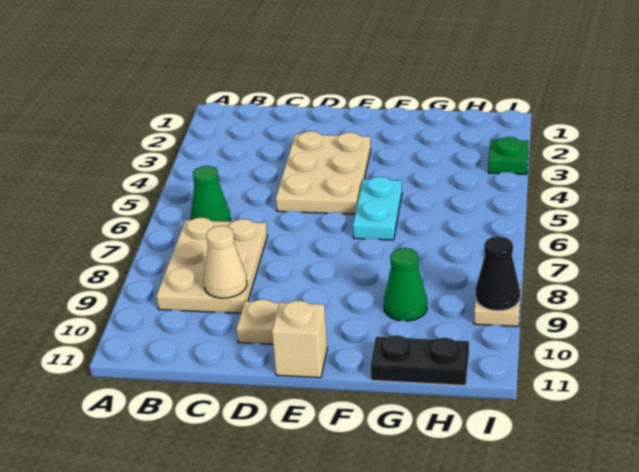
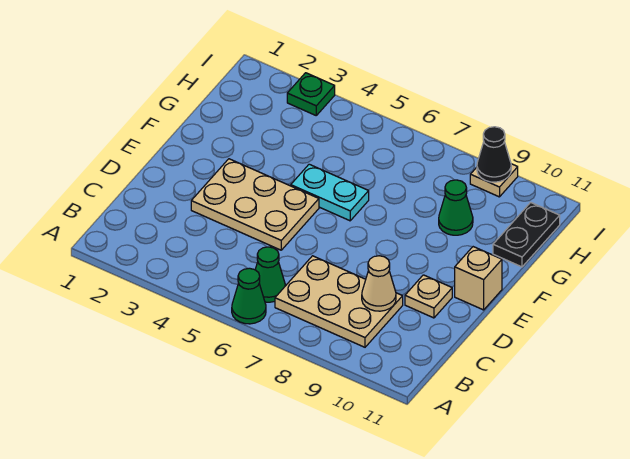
none -> green cone A6 level 1

